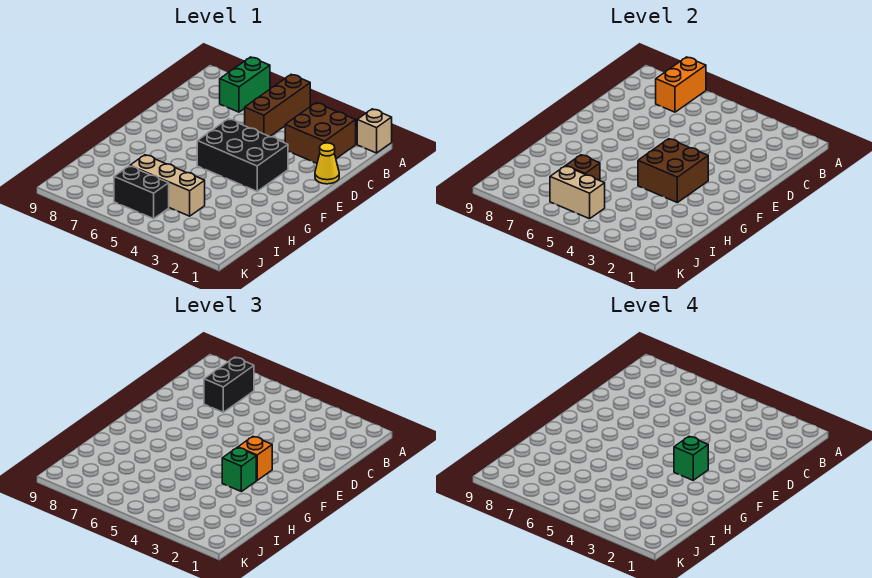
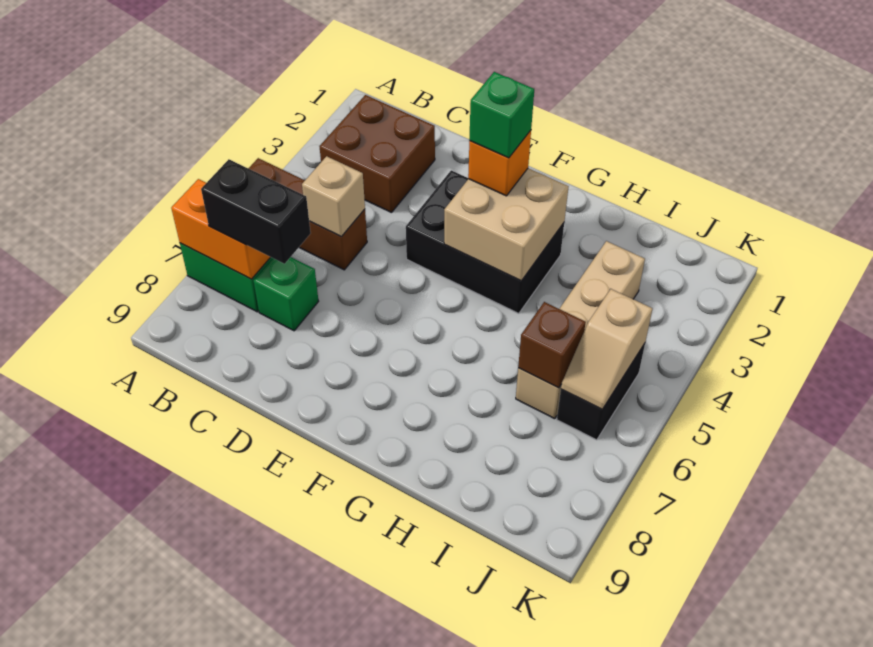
tan brick A1 level 1 -> tan brick C5 level 2
yellow cone D1 level 1 -> none
black brick E3:F5 level 1 -> black brick E3:G4 level 1
brown brick F3:G4 level 2 -> tan brick F3:G4 level 2
green brick G3 level 3 -> green brick C7 level 1
tan brick I4:I6 level 1 -> tan brick I3:I6 level 1
tan brick J5:J6 level 2 -> tan slope J5:J6 level 2 top 5

